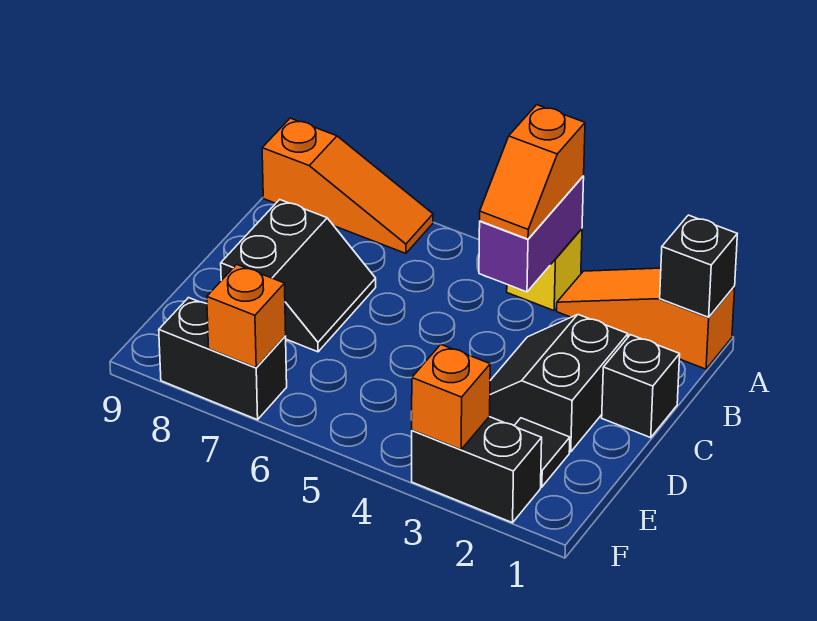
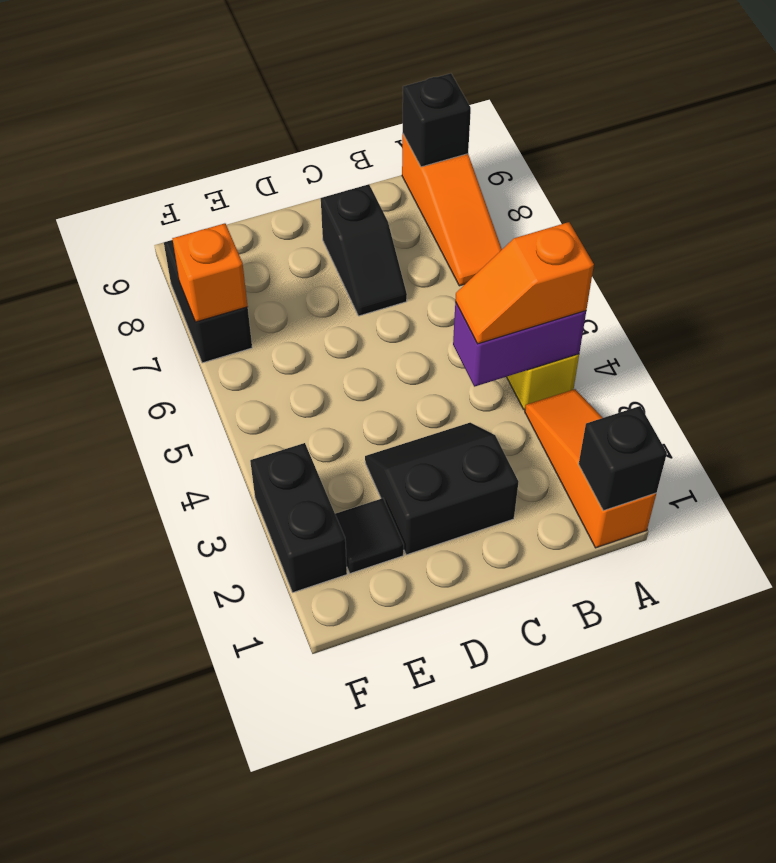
black brick C1 level 1 -> black brick A9 level 2
black slope C7:D8 level 1 top 8 -> black slope C7:C8 level 1 top 8
orange brick F3 level 2 -> none

